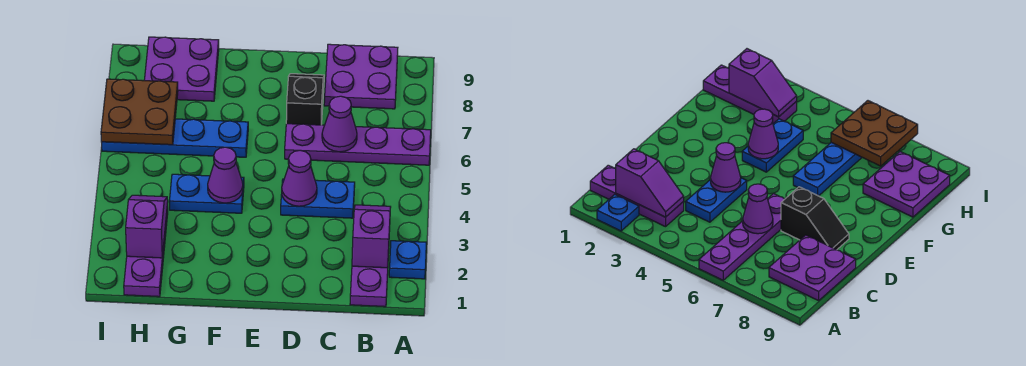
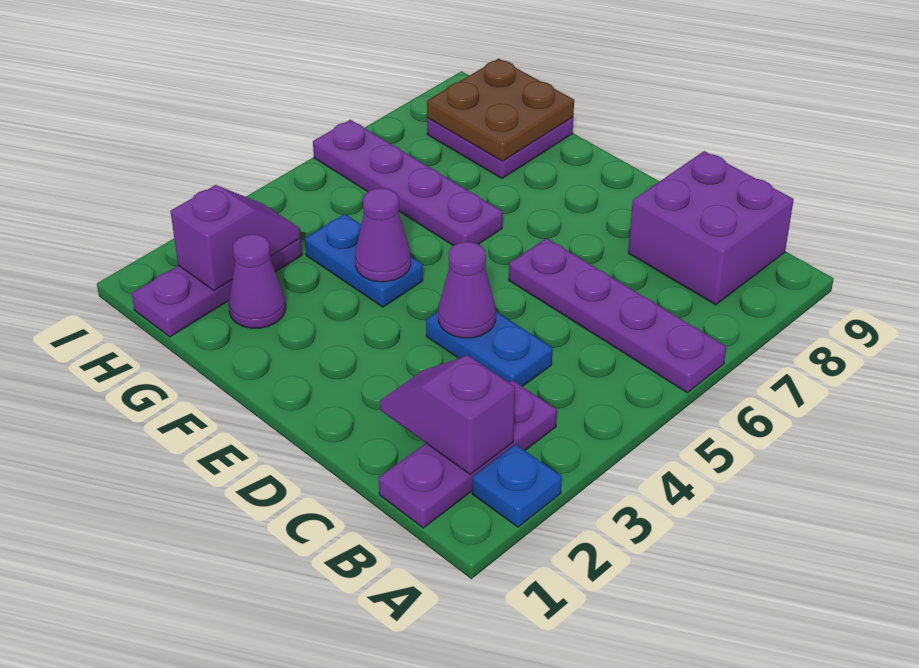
purple slope B2:B3 level 2 top 2 -> purple slope B2:C2 level 2 top B
purple plate B8:C9 level 1 -> purple brick B8:C9 level 1
purple cone C6 level 2 -> purple cone G2 level 1
black slope D7:D8 level 1 top 7 -> none
blue plate F6:I6 level 1 -> purple plate F6:I6 level 1
brown plate H6:I7 level 2 -> brown plate G8:H9 level 2

